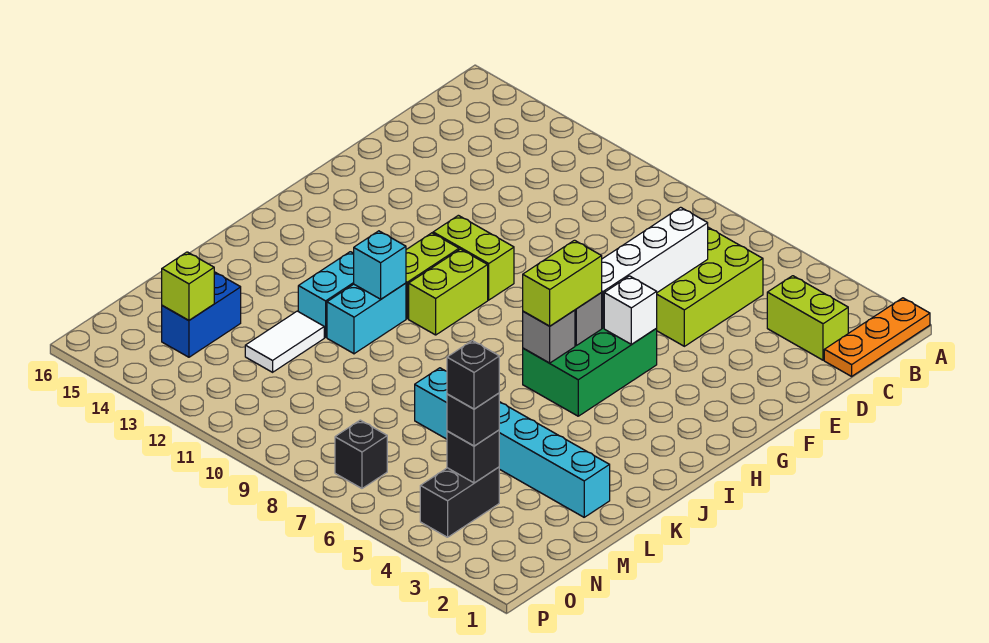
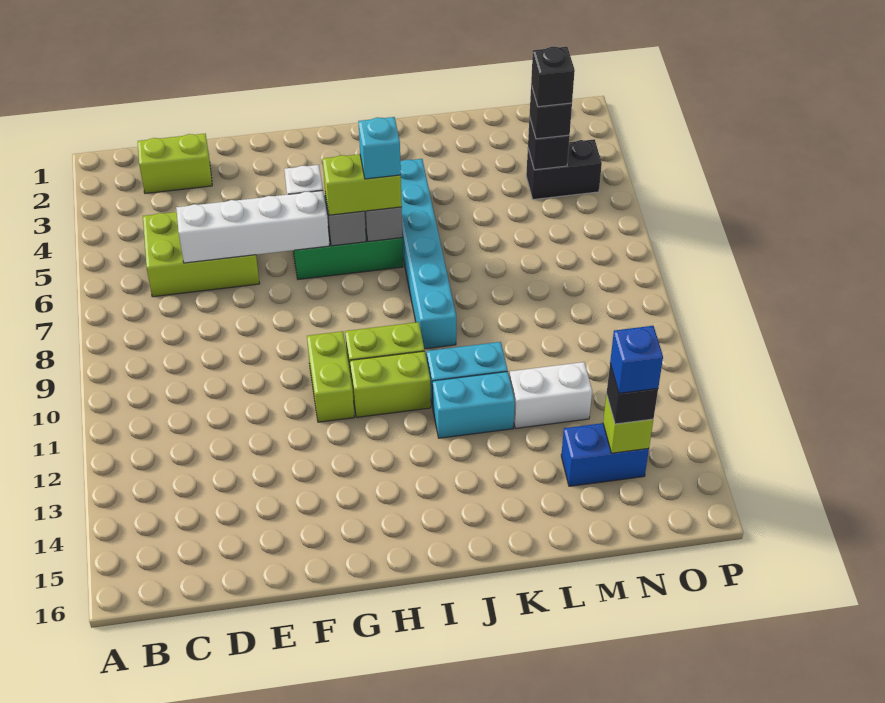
orange plate A1:C1 level 1 -> none
lime brick C2:C3 level 1 -> lime brick C2:D2 level 1
cyan brick J11 level 2 -> cyan brick I6 level 4
cyan brick L2:L7 level 1 -> cyan brick J4:J9 level 1
white tile L12:M12 level 1 -> white brick L12:M12 level 1
none -> blue brick N14 level 4
black brick O7 level 1 -> black brick N14 level 3

